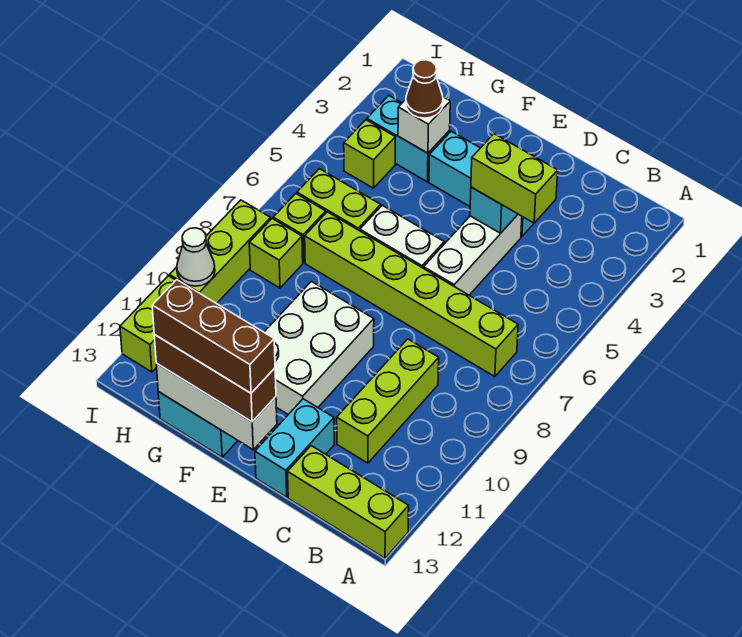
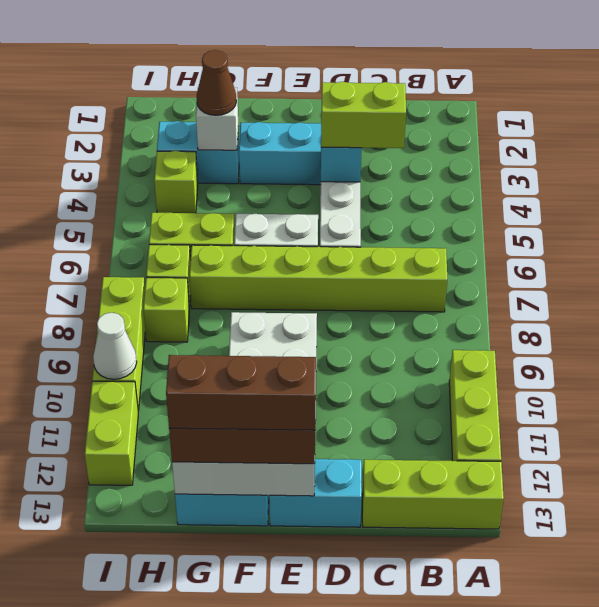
lime brick C9:C11 level 1 -> lime brick A10:A12 level 1
cyan brick D12:D13 level 1 -> cyan brick D13:E13 level 1

